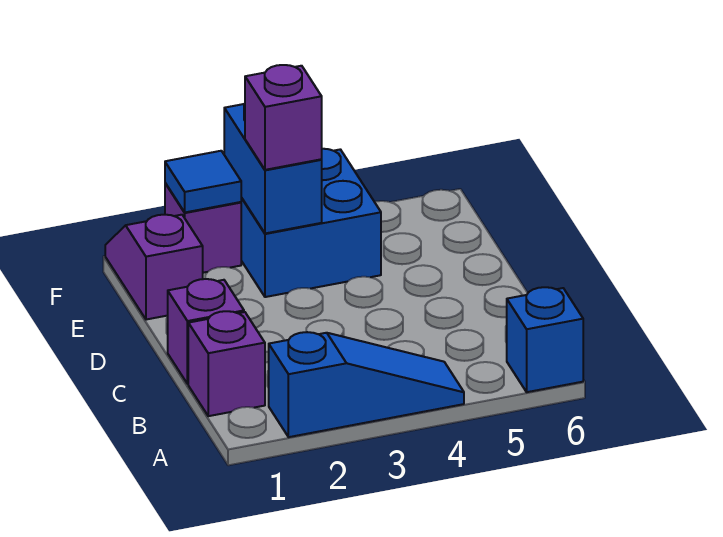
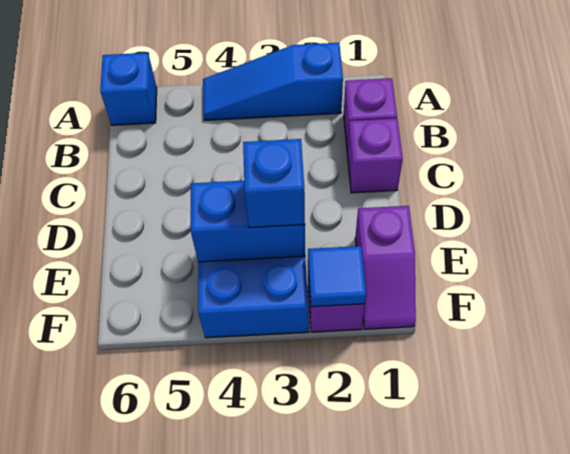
blue brick E3:F3 level 2 -> blue brick E3:E4 level 2
purple brick E3 level 3 -> blue brick E3 level 3

